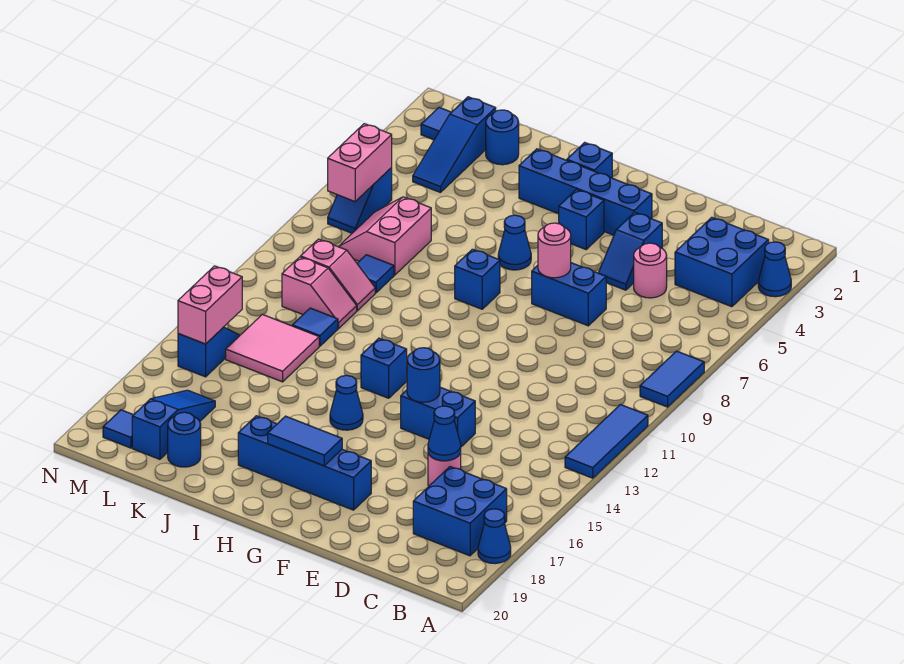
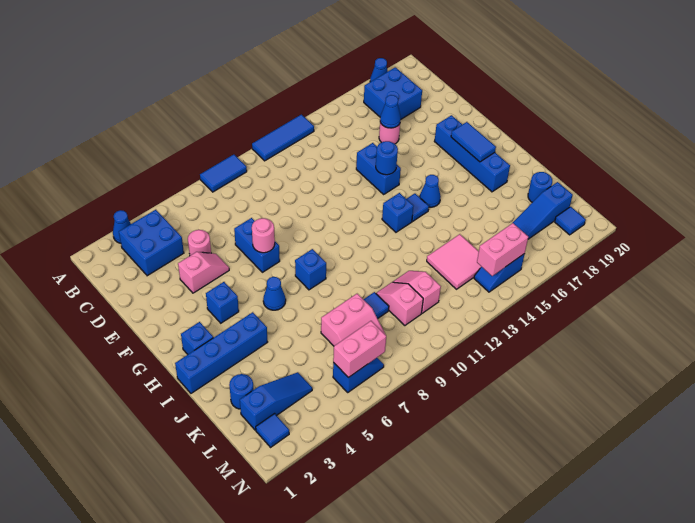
blue slope E4:E5 level 1 top 4 -> pink slope E4:E5 level 1 top 4
blue brick F3:I3 level 1 -> blue brick I1:I4 level 1
blue tile K12 level 1 -> blue tile H14 level 1

